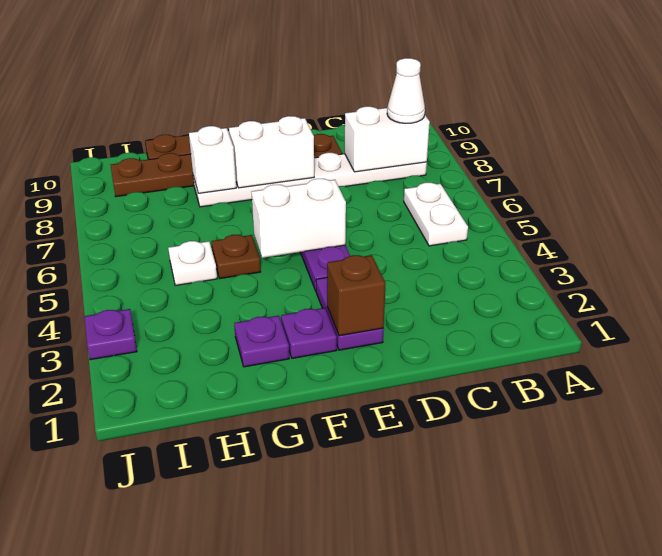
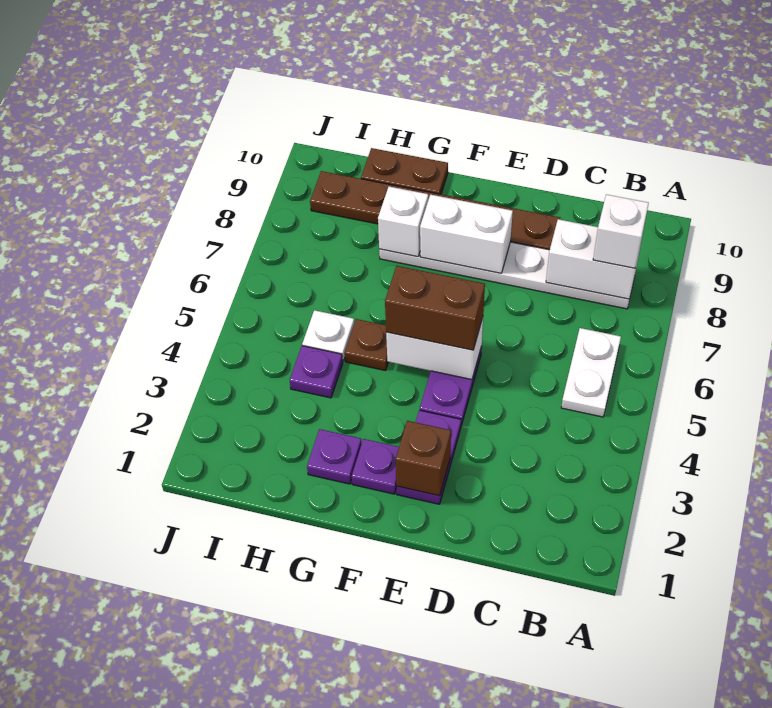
white cone B8 level 3 -> white brick B8 level 3
none -> brown brick E5:F5 level 3
purple plate J3 level 1 -> purple plate H4 level 1

